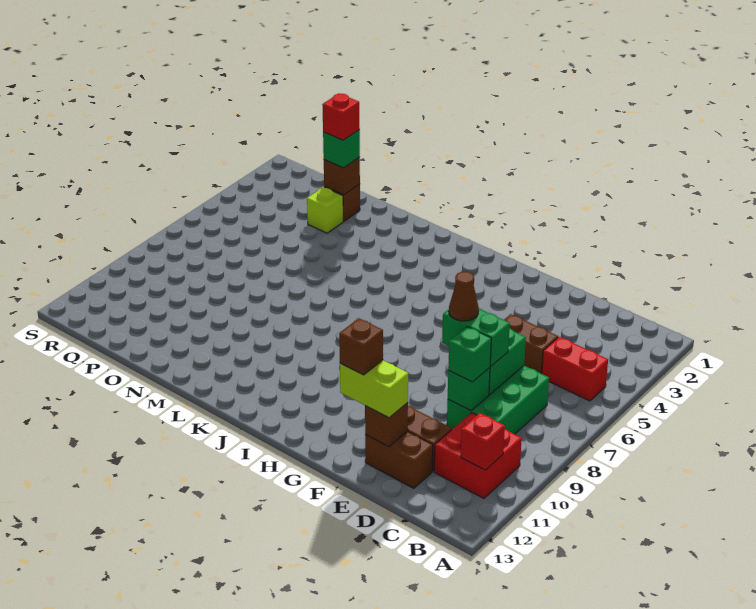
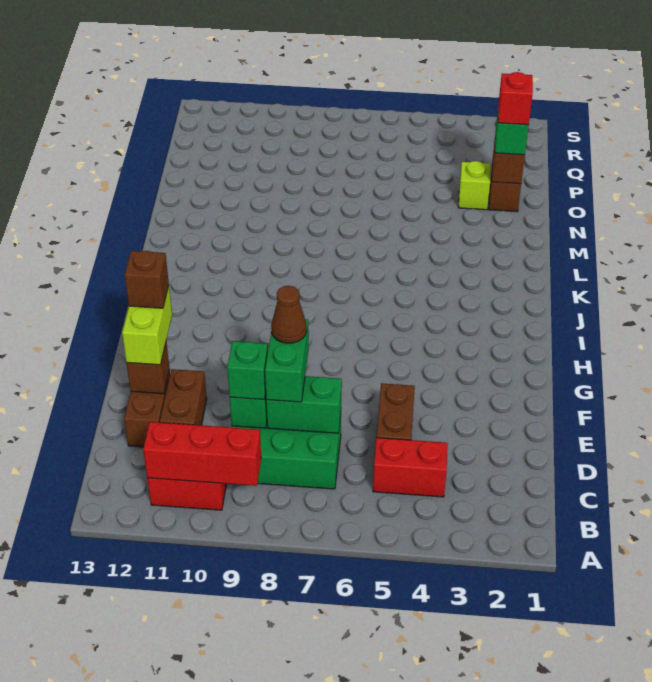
red brick B5:C5 level 1 -> red brick C4:C5 level 1
red brick B11 level 2 -> red brick B9:B11 level 2

